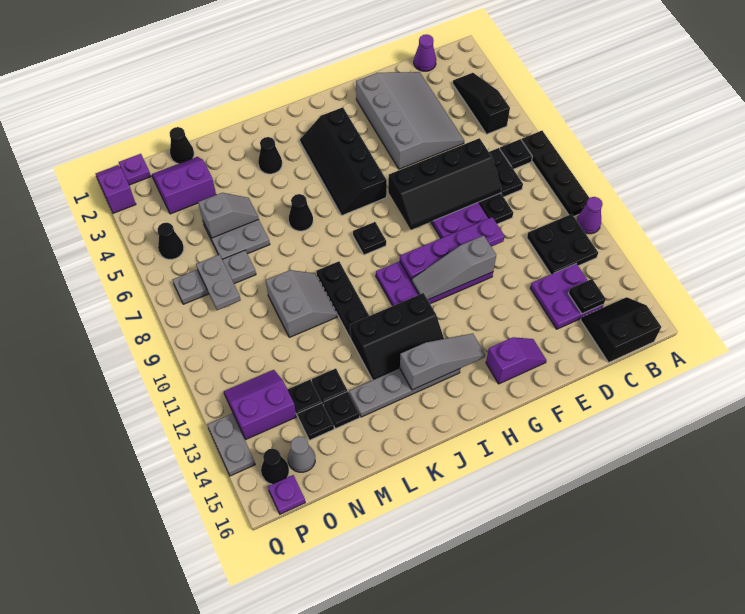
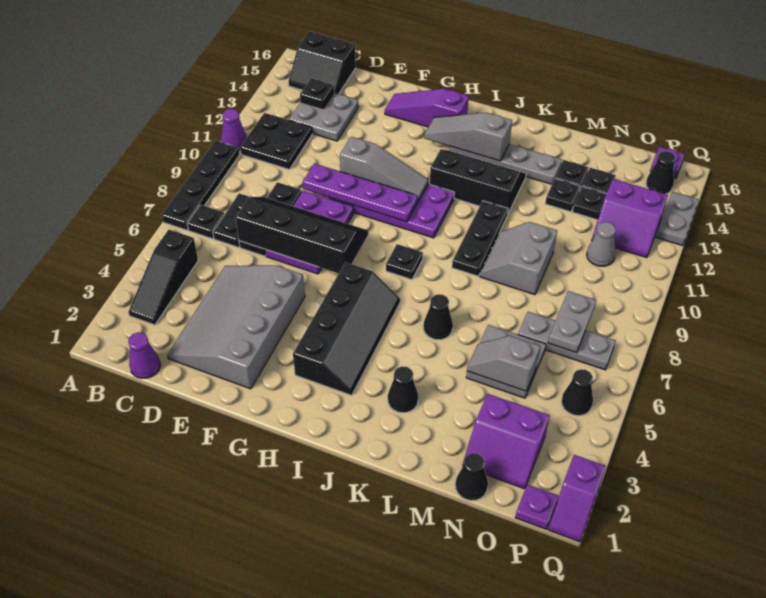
purple plate C13:D14 level 1 -> grey plate C13:D14 level 1
purple slope F15:G15 level 1 top G -> purple slope F15:H15 level 1 top H
grey cone O15 level 1 -> grey cone O11 level 1

